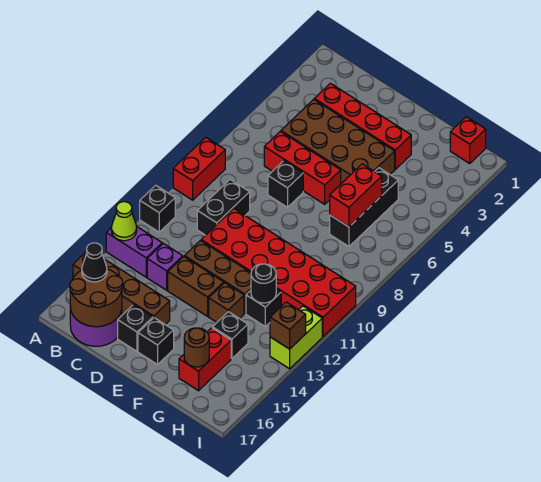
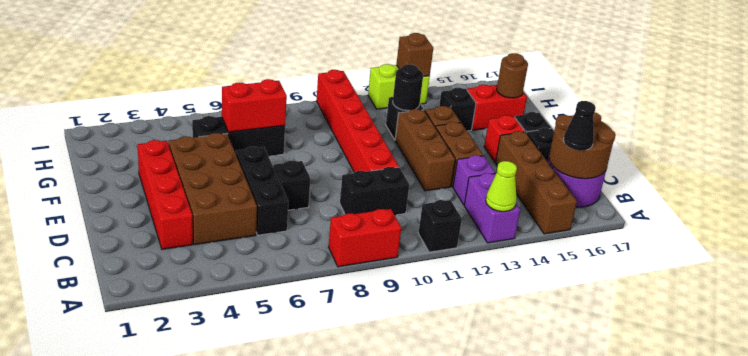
red brick C6:E6 level 1 -> black brick C6:E6 level 1
red brick D10:I11 level 1 -> red brick D10:I10 level 1
red brick H1 level 1 -> red brick E15 level 1

